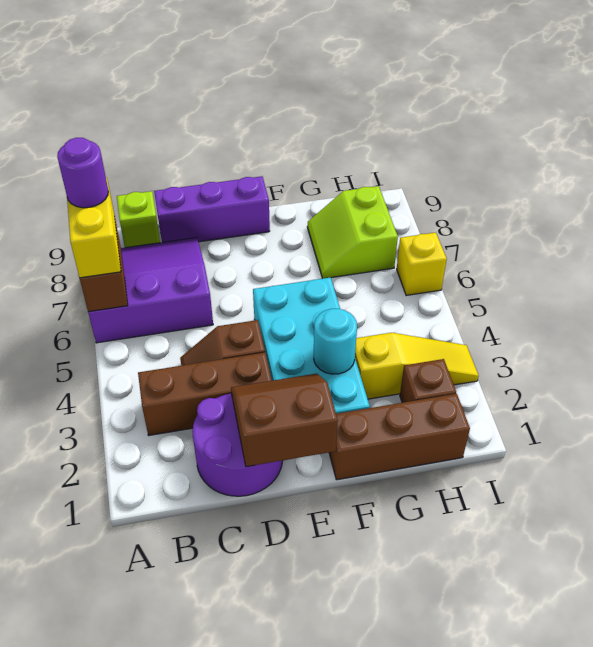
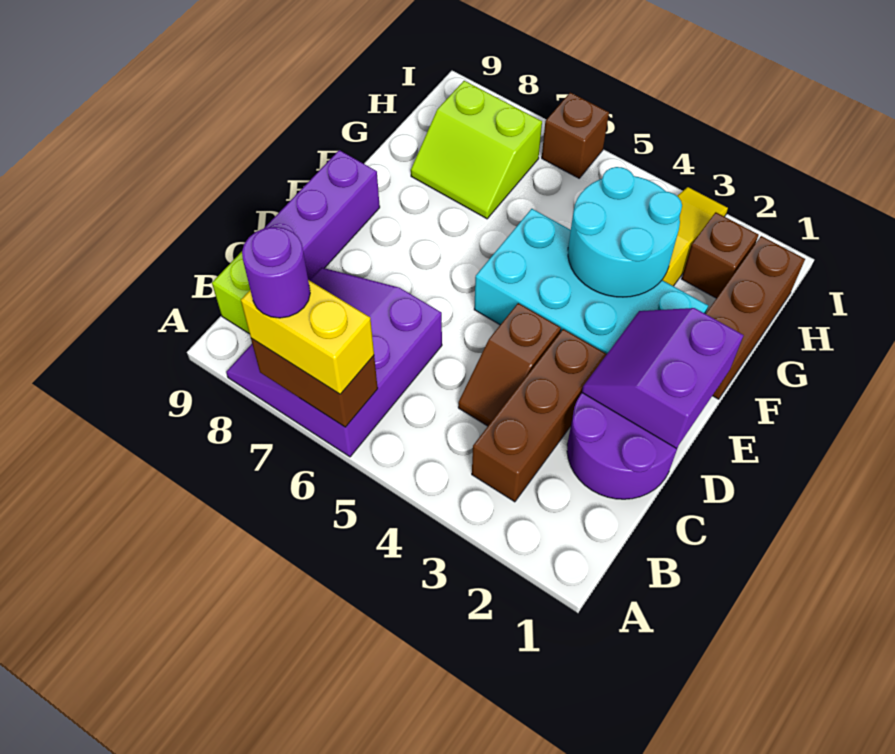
brown slope D1:E2 level 2 top 1 -> purple slope D1:E2 level 2 top 1
cyan round brick F3 level 2 -> cyan round brick F3:G4 level 2
yellow brick I6 level 1 -> brown brick I6 level 1

